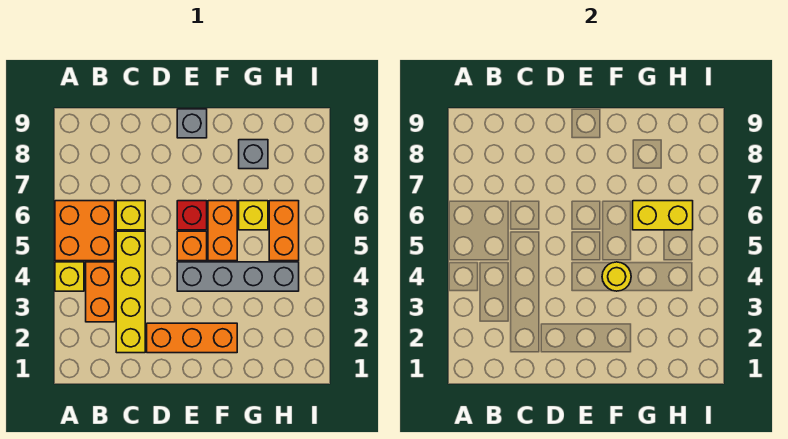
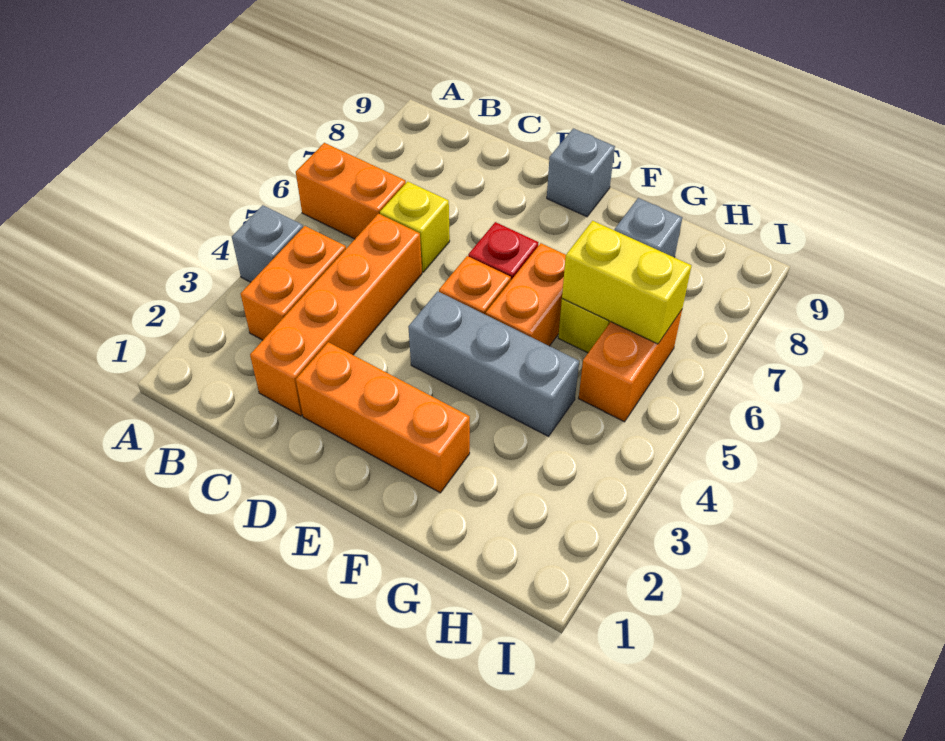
yellow brick A4 level 1 -> grey brick A4 level 1
orange brick A5:B6 level 1 -> orange brick A6:B6 level 1
yellow brick C2:C5 level 1 -> orange brick C2:C5 level 1
grey brick E4:H4 level 1 -> grey brick E4:G4 level 1
yellow round brick F4 level 2 -> none

